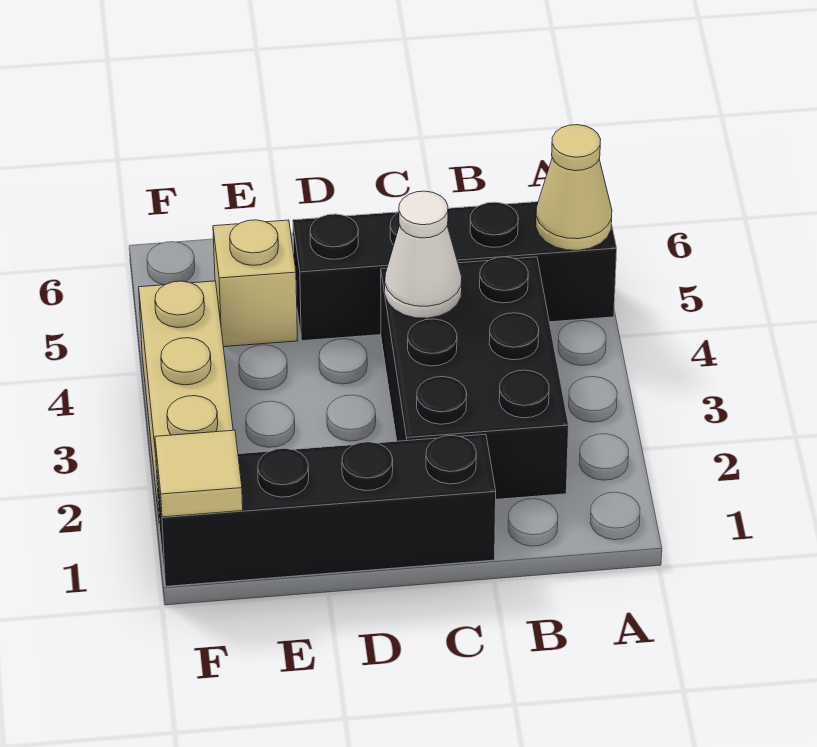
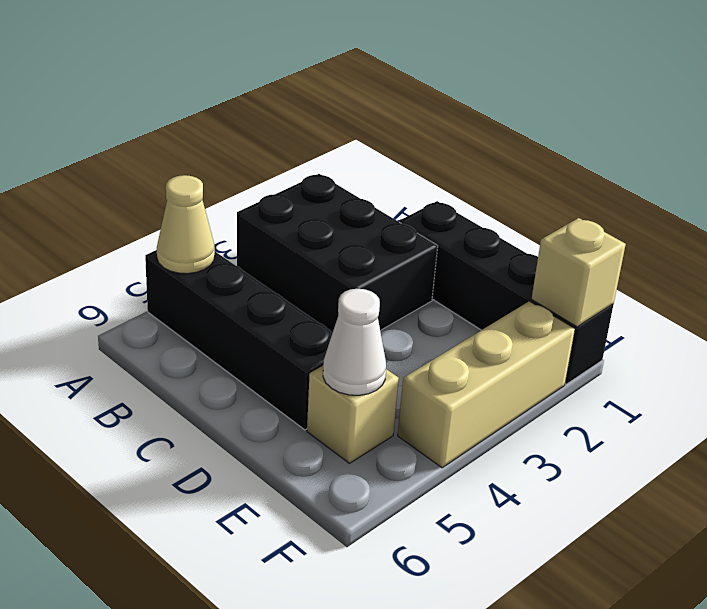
black brick B2:C4 level 1 -> black brick A2:C3 level 1
white cone C4 level 2 -> white cone E5 level 2
tan tile F1 level 2 -> tan brick F1 level 2

